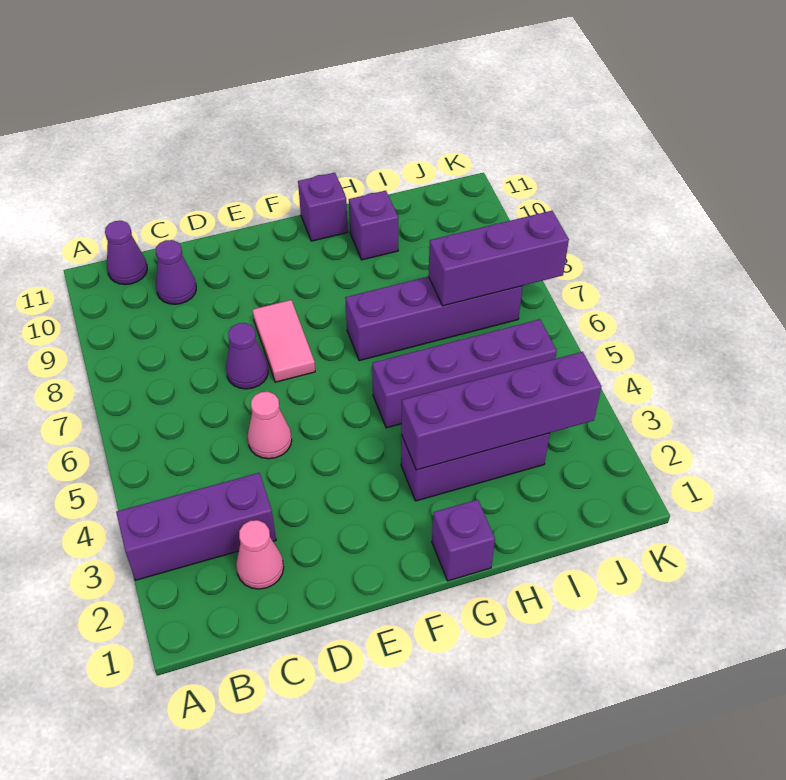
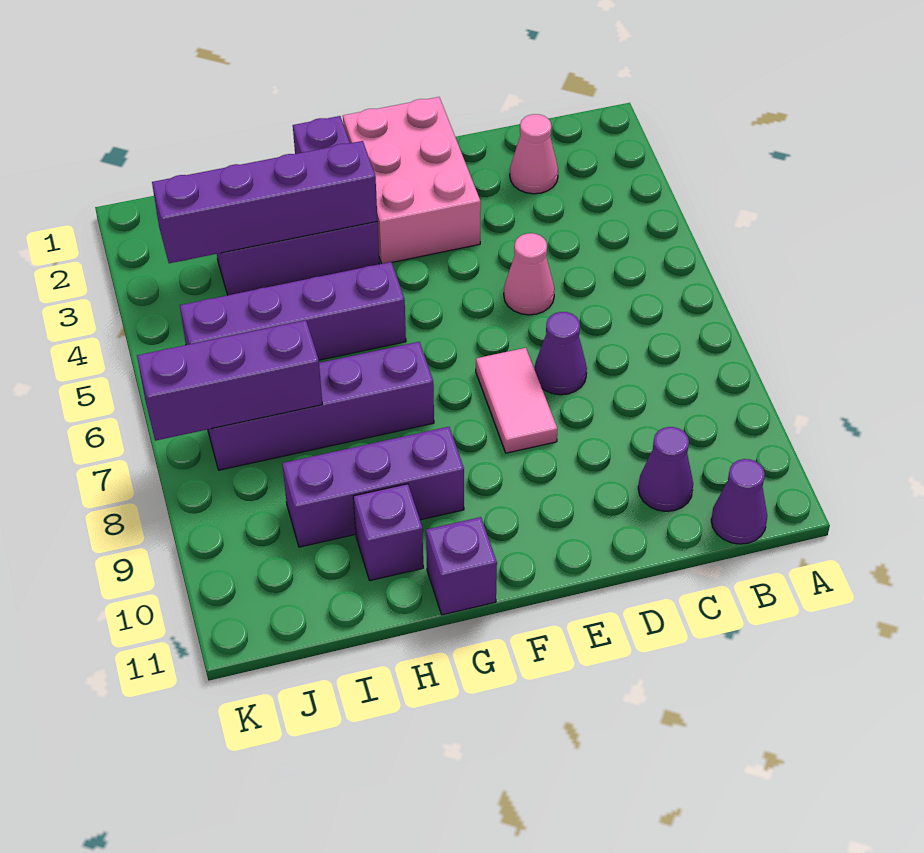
purple brick A3:C3 level 1 -> purple brick G9:I9 level 1
none -> pink brick E1:F3 level 1

